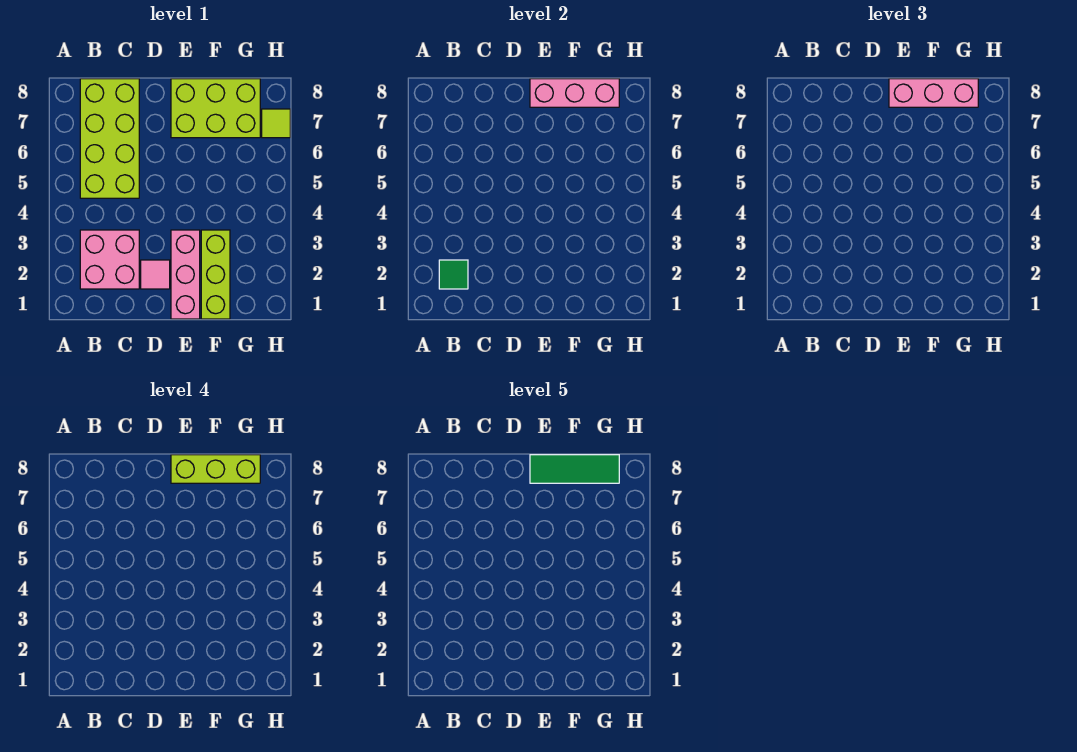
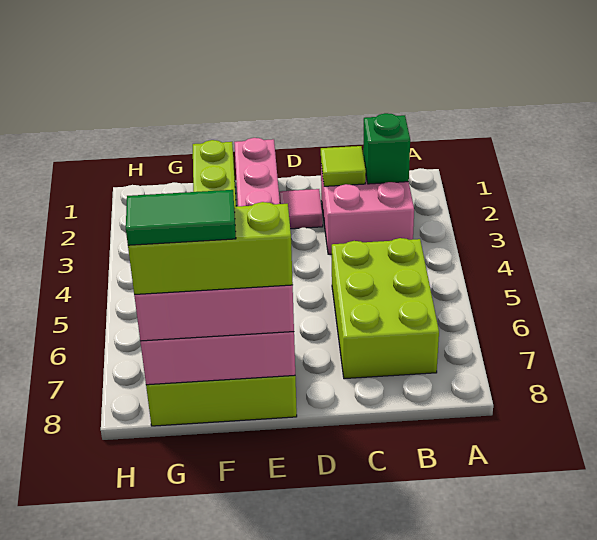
green tile B2 level 2 -> green brick B2 level 2
lime brick B5:C8 level 1 -> lime brick B5:C7 level 1
green tile E8:G8 level 5 -> green tile F8:G8 level 5
lime tile H7 level 1 -> lime tile C2 level 2

